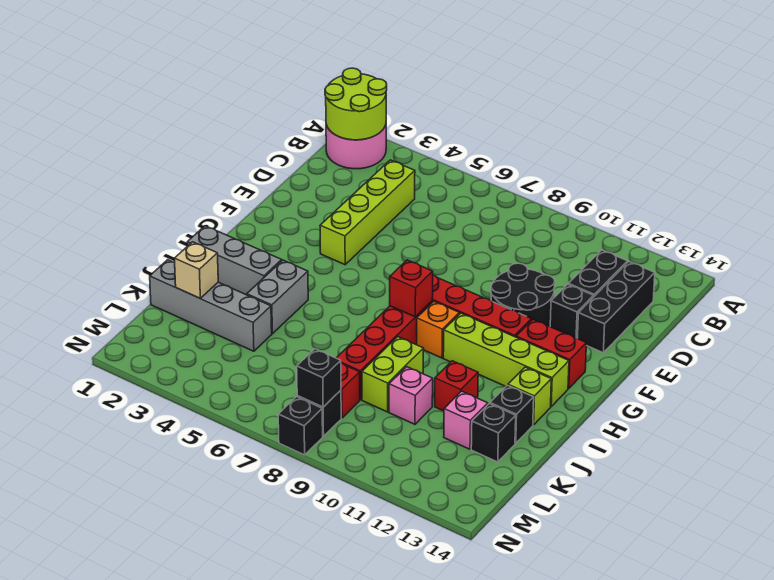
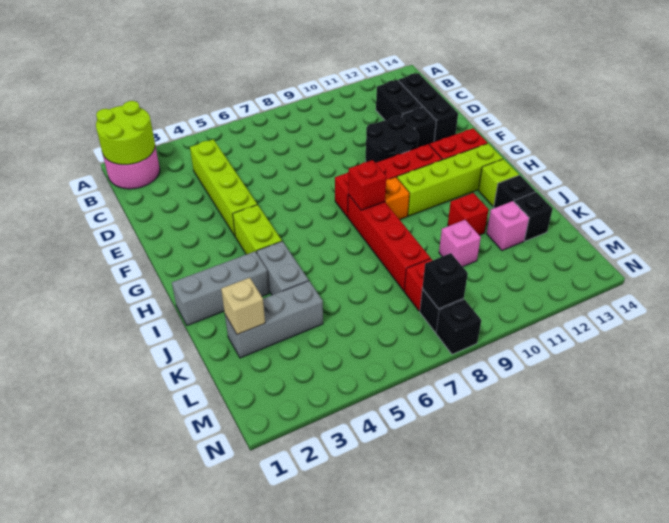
lime brick J9:K9 level 1 -> lime brick G4:H4 level 1
grey brick K1:K4 level 1 -> grey brick K2:K4 level 1

